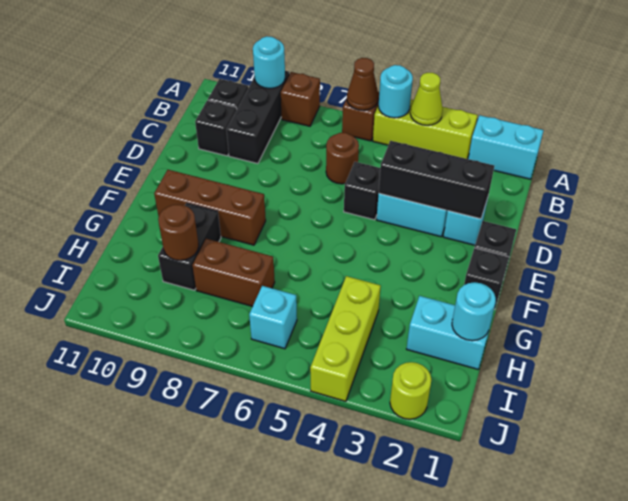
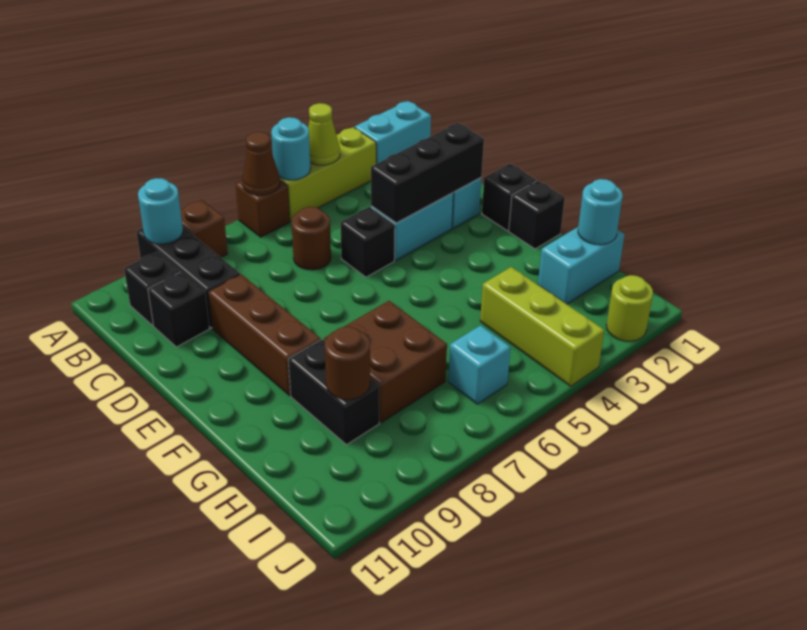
brown brick F8:F10 level 1 -> brown brick D9:F9 level 1
brown brick H7:H8 level 1 -> brown brick G7:H8 level 1

